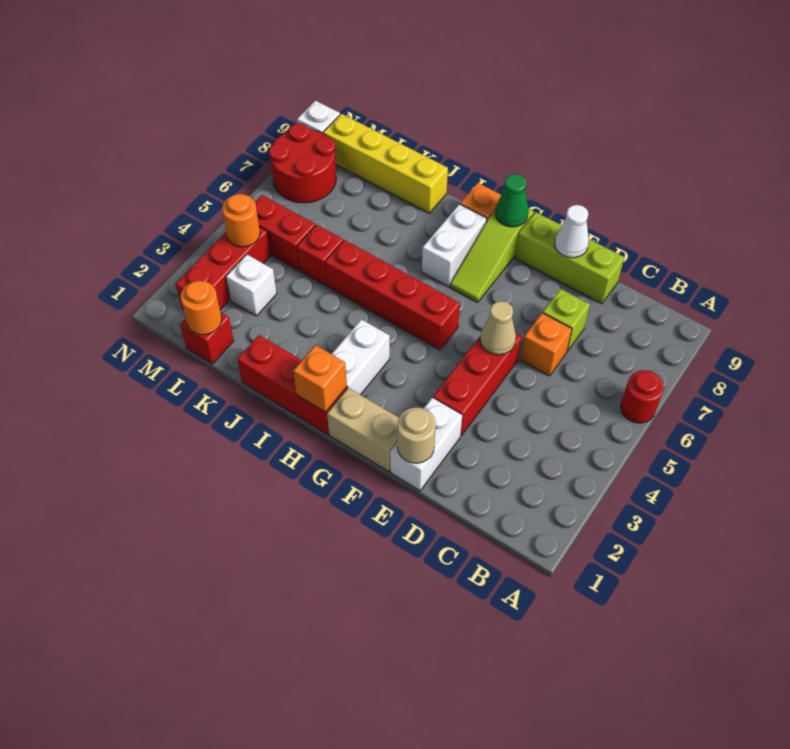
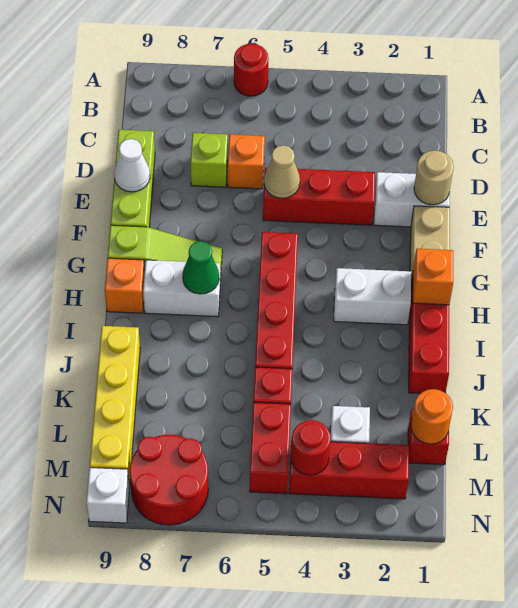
green cone G9 level 2 -> green cone H7 level 2
orange round brick M4 level 2 -> red round brick M4 level 2

